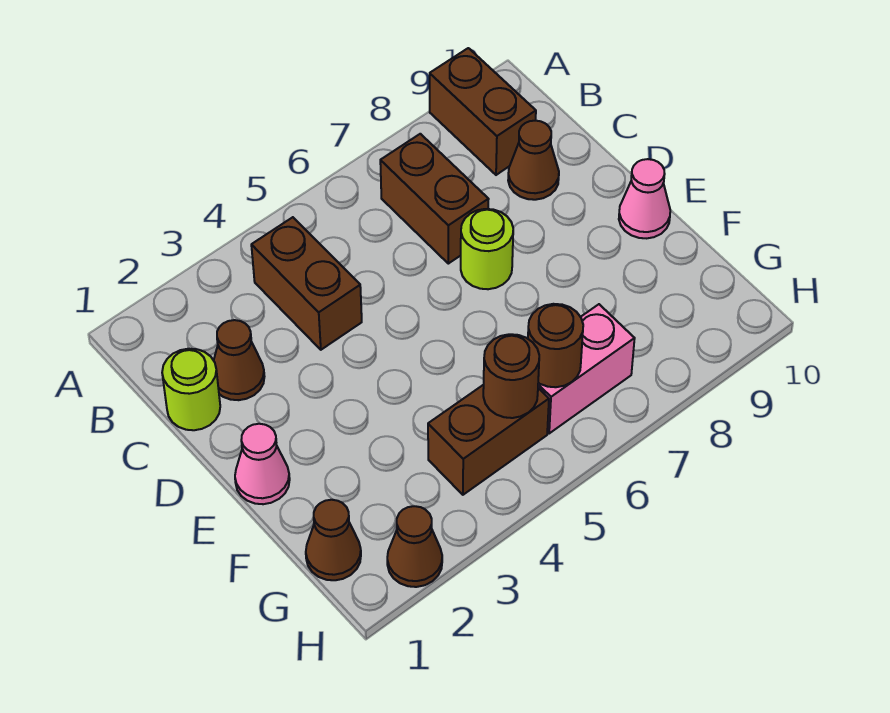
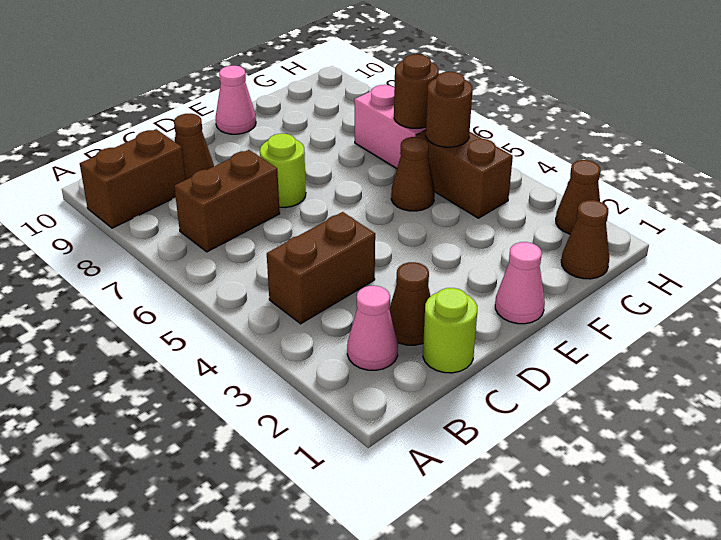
none -> pink cone B2 level 1
none -> brown cone F5 level 1

